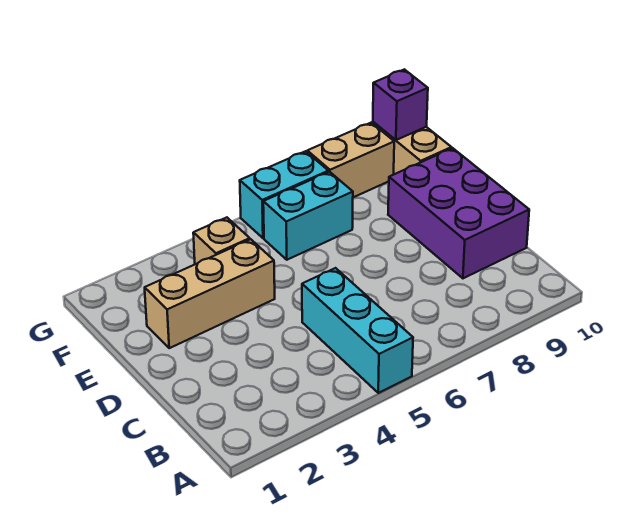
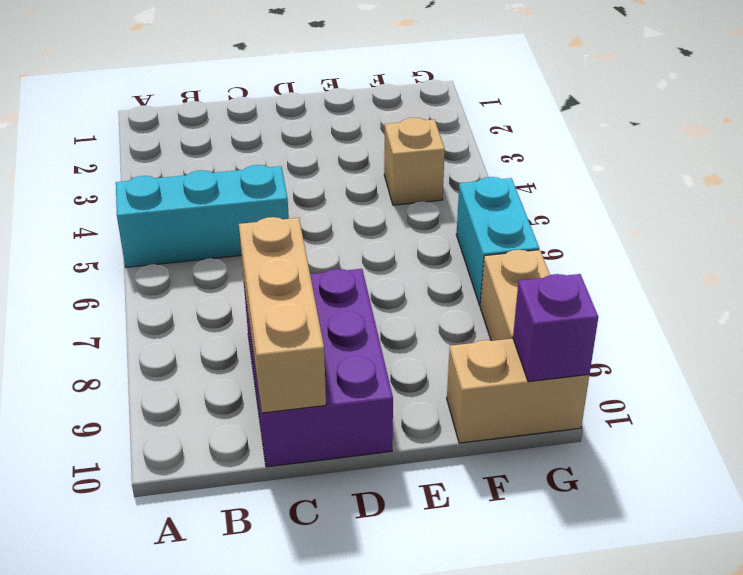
purple brick C9:E10 level 1 -> purple brick C8:D10 level 1
tan brick E2:E4 level 1 -> tan brick C8:C10 level 2
cyan brick F6:F7 level 1 -> none

